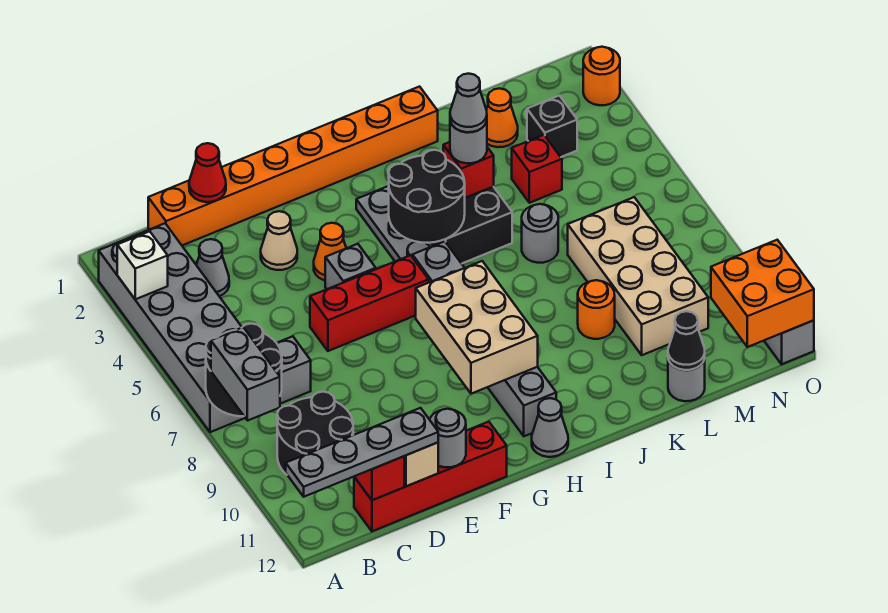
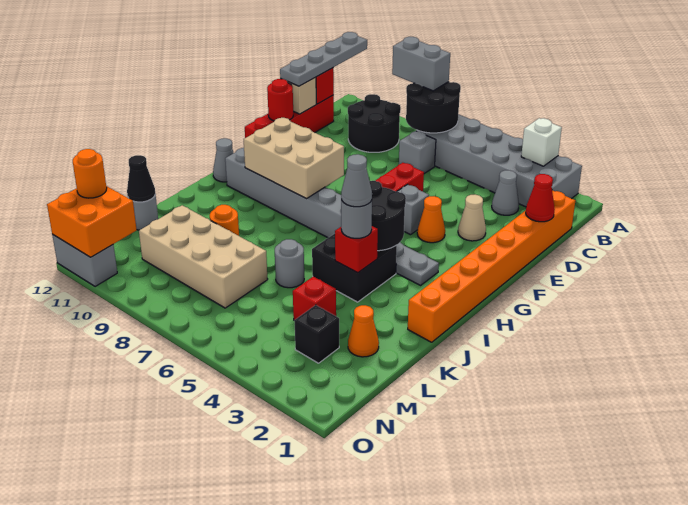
grey round brick E12 level 2 -> red round brick E12 level 2
orange round brick O2 level 1 -> orange round brick N12 level 3

